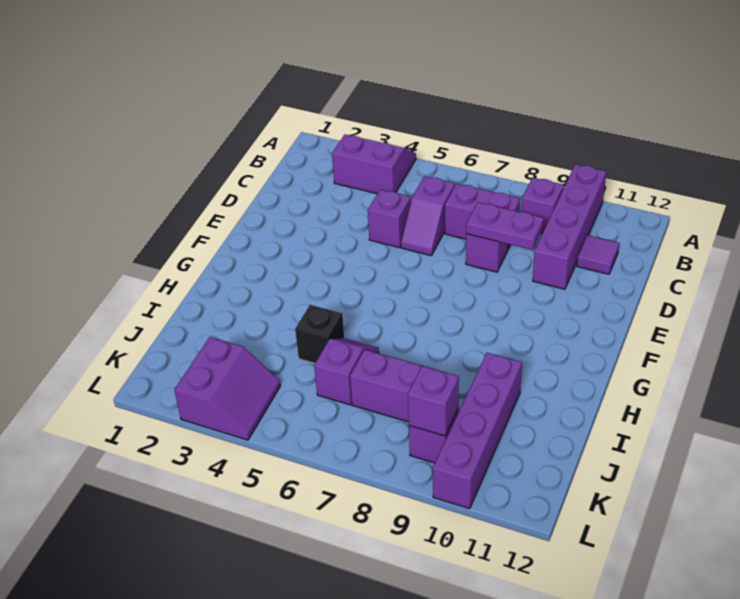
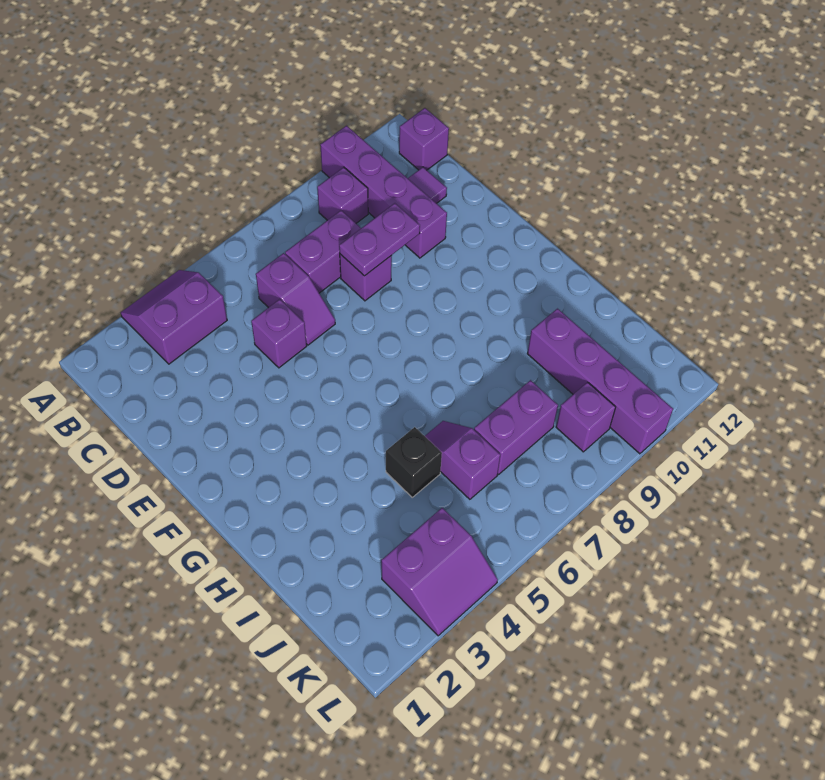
purple slope K3:L4 level 1 top 3 -> purple slope K3:L4 level 1 top K
purple brick K9 level 2 -> purple brick B12 level 1

